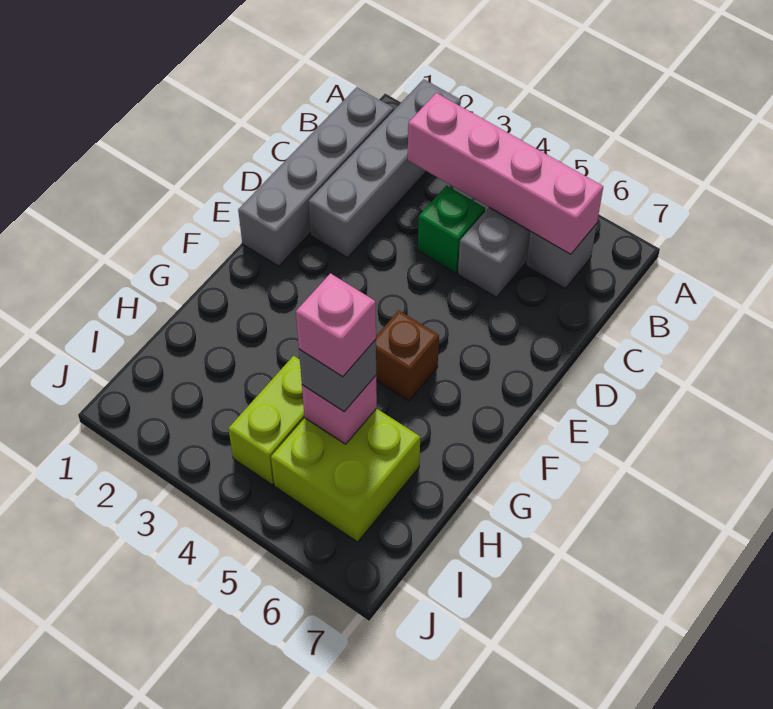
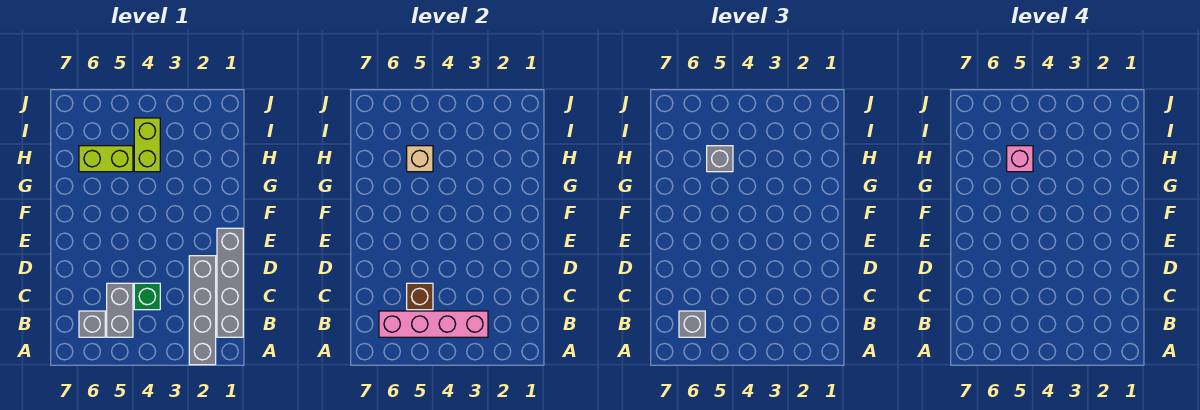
none -> grey brick B6 level 3
brown brick F5 level 1 -> brown brick C5 level 2
lime brick H5:I6 level 1 -> lime brick H5:H6 level 1
pink brick H5 level 2 -> tan brick H5 level 2

